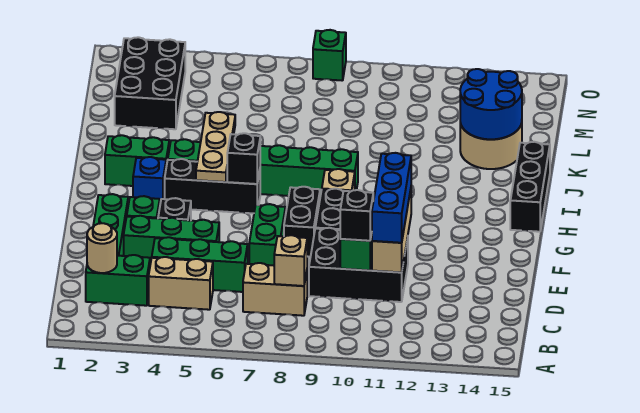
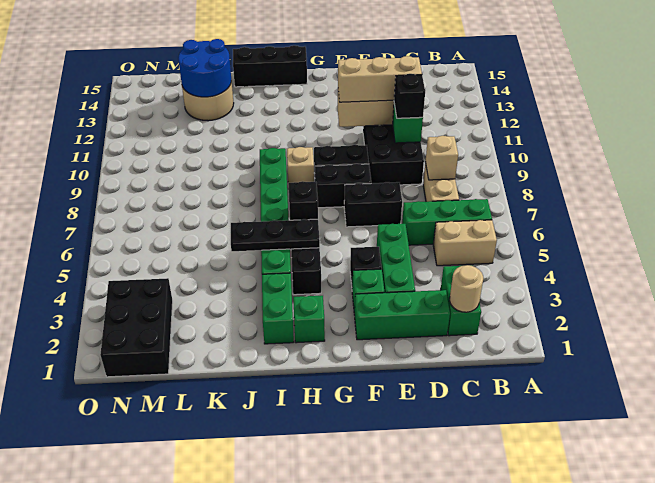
tan brick C4:C5 level 1 -> tan brick B5:C5 level 1
green brick D4:D6 level 1 -> green brick B6:D6 level 1
blue brick D11:F11 level 3 -> tan brick D11:F11 level 3
green brick E7:F7 level 1 -> black brick E7:F7 level 1
blue brick H3 level 1 -> none
tan plate H5:J5 level 2 -> black plate H5:J5 level 2
black brick L2:N3 level 1 -> black brick M1:N3 level 1
green brick O8 level 1 -> green brick H2 level 1

